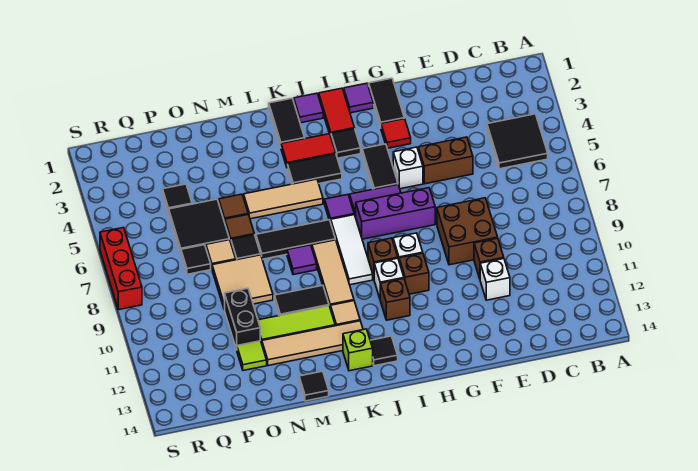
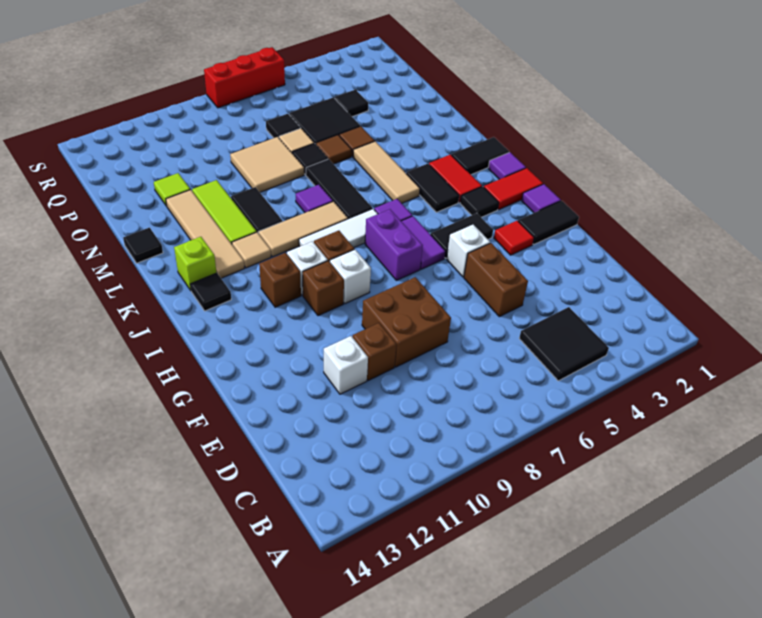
purple brick G7:I7 level 1 -> purple brick H7:I7 level 1
black brick O10:O11 level 1 -> none

